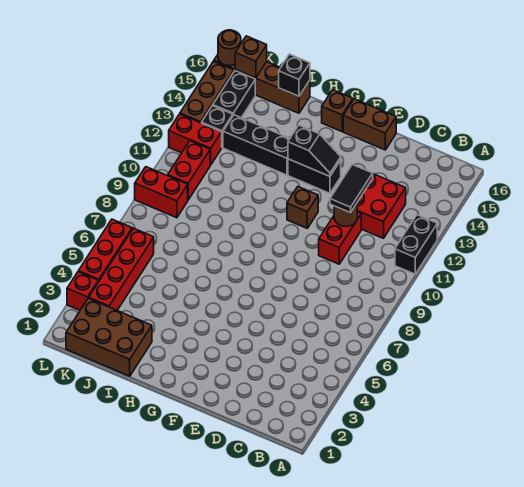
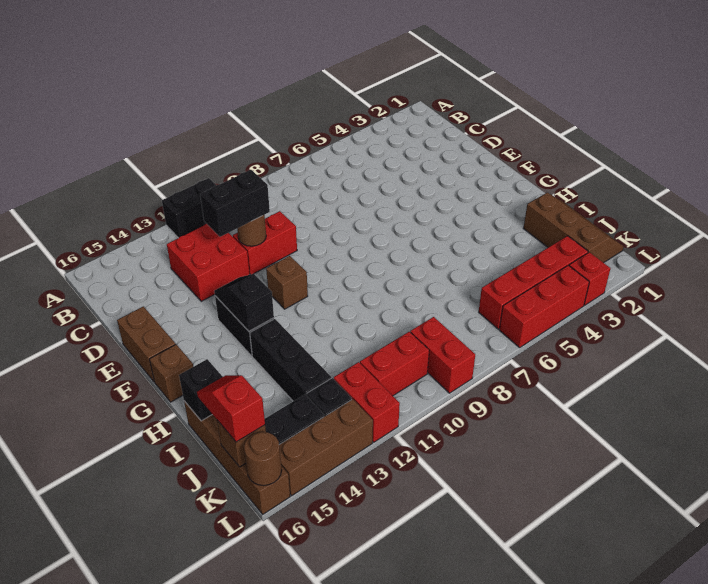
black tile D11:D12 level 3 -> black brick D11:D12 level 3
brown brick I1:K2 level 1 -> brown slope I1:K2 level 1 top 2
none -> red slope J16:K16 level 3 top K

